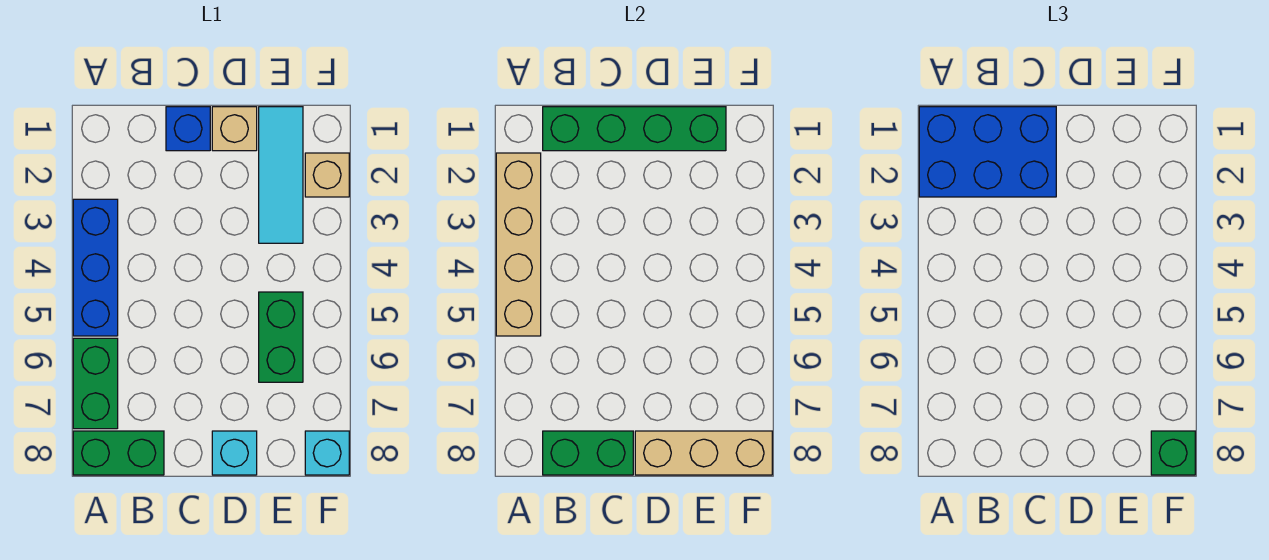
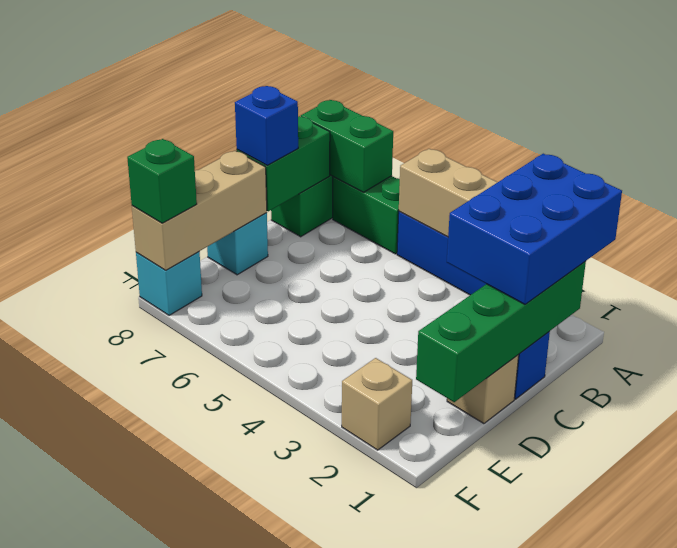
none -> blue brick C8 level 3
cyan tile E1:E3 level 1 -> none
green brick E5:E6 level 1 -> green brick A7:A8 level 2

